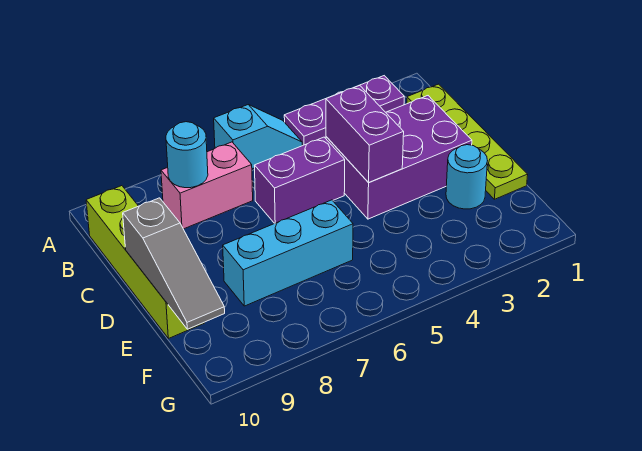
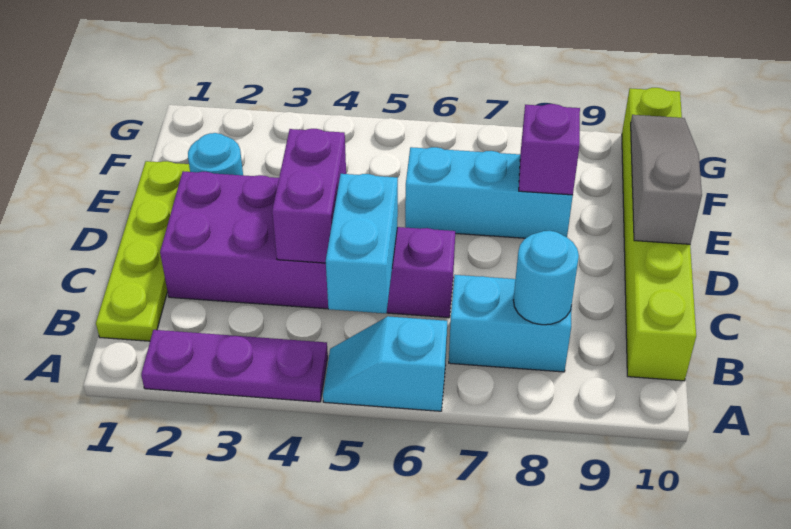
none -> cyan brick B5:C5 level 2
pink brick B7:B8 level 1 -> cyan brick B7:B8 level 1
lime brick B10:E10 level 1 -> lime brick B10:G10 level 1
none -> purple brick E8 level 2

